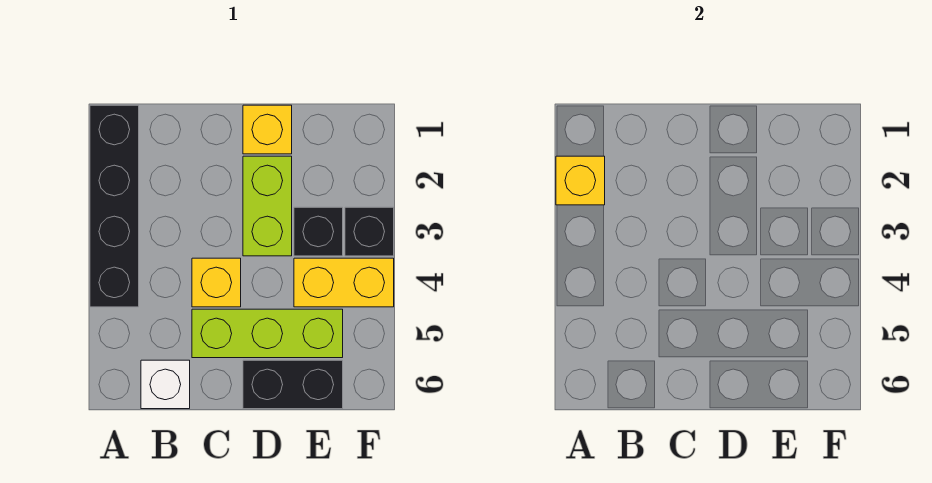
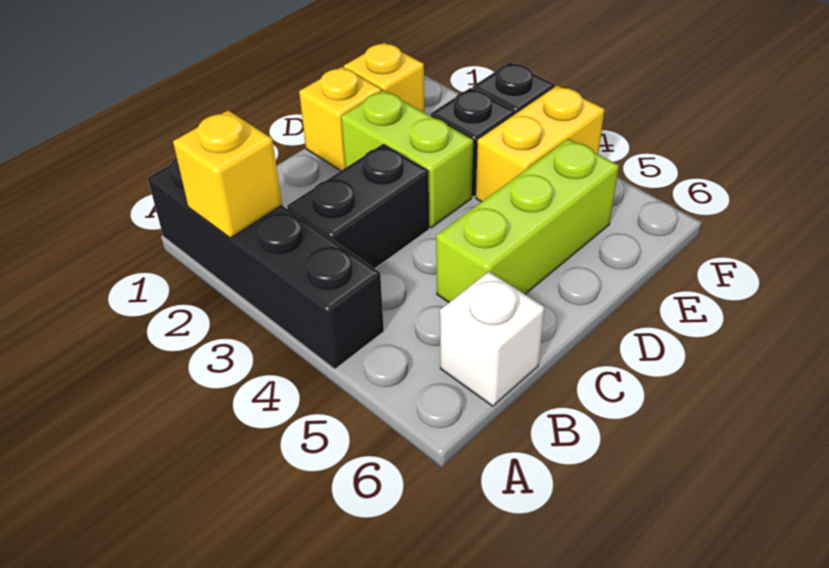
yellow brick C4 level 1 -> yellow brick E1 level 1
black brick D6:E6 level 1 -> black brick B3:C3 level 1

